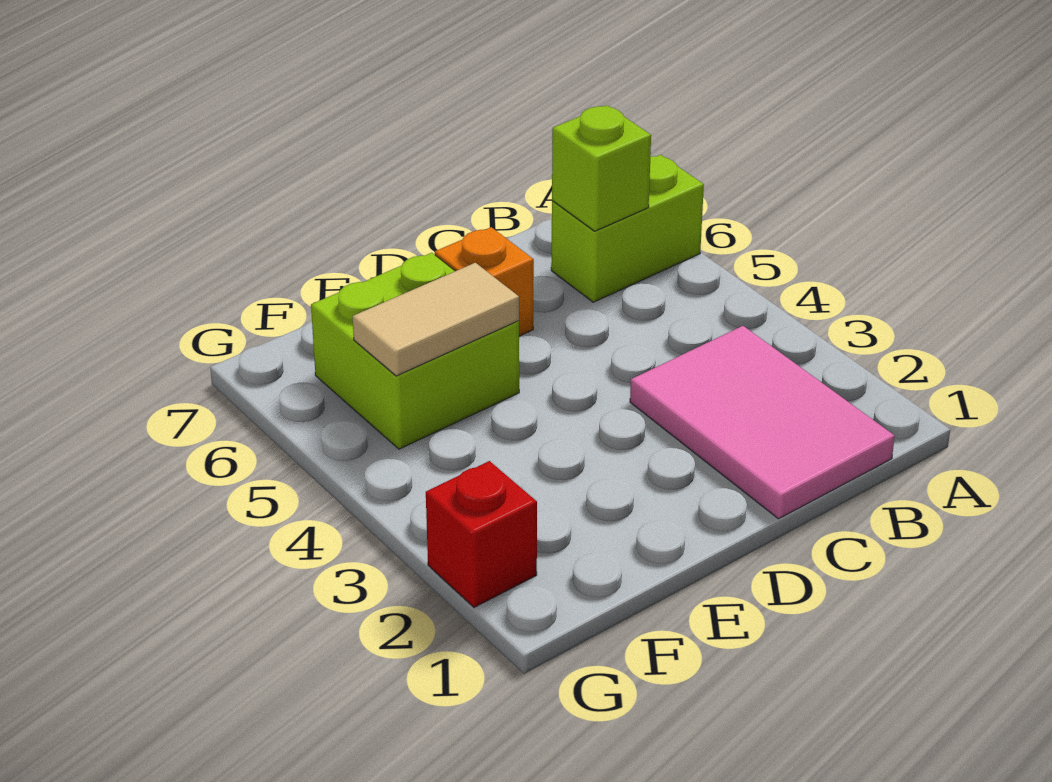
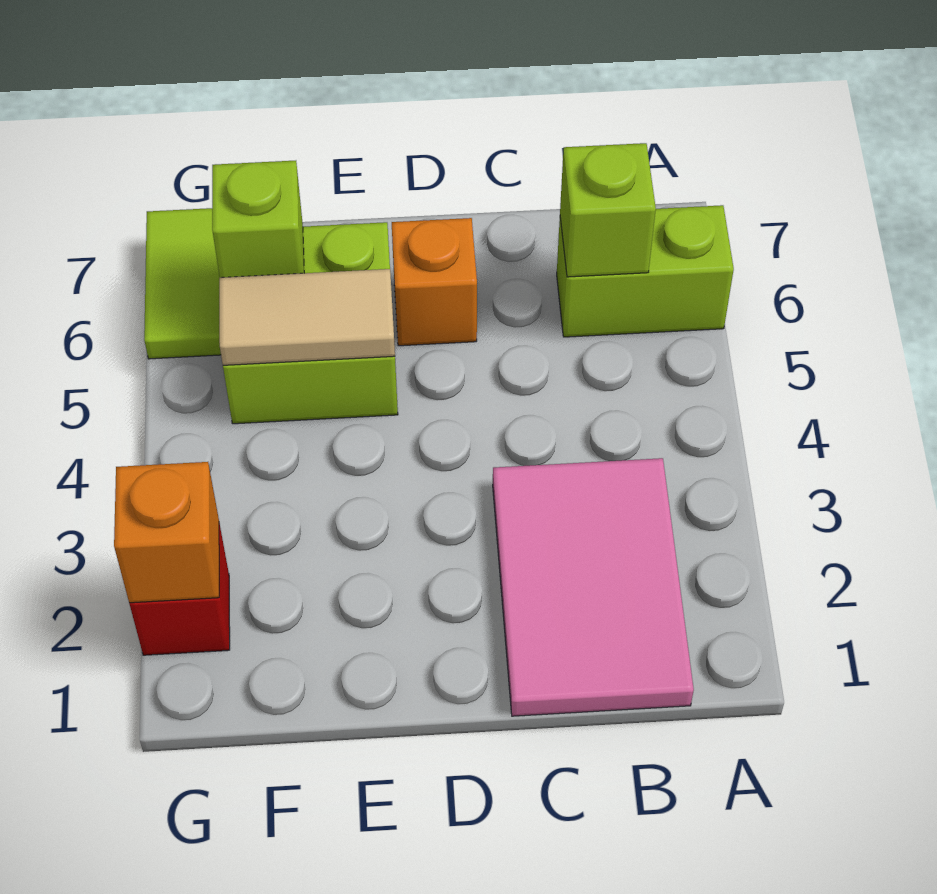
none -> lime brick F6 level 2
none -> orange brick G2 level 2
none -> lime tile G6:G7 level 1

